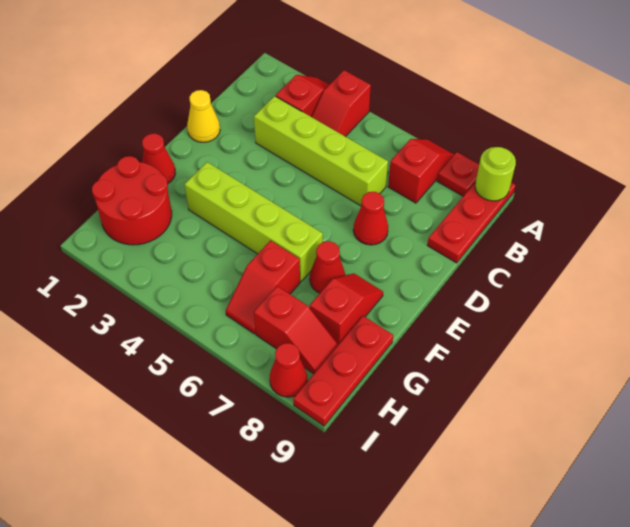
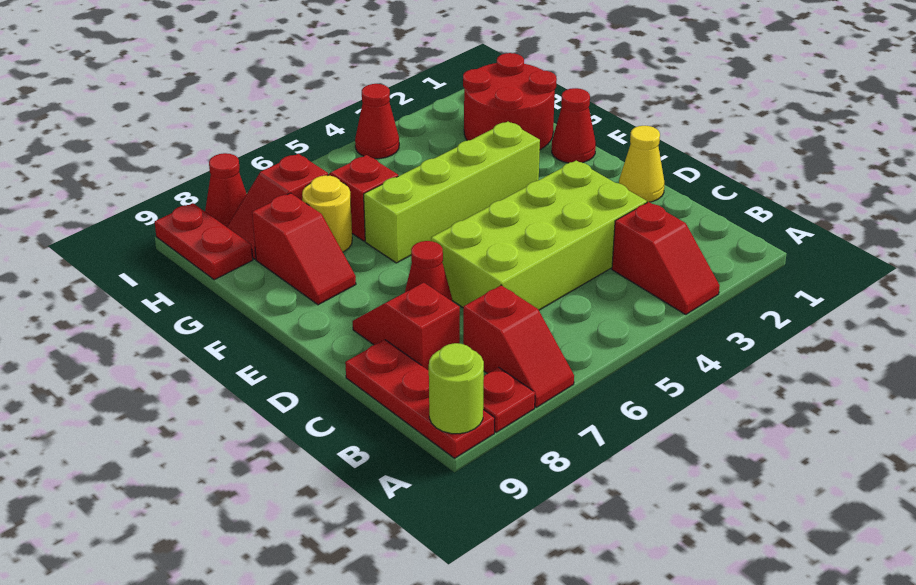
red slope A4:B4 level 1 top A -> red slope C8:D8 level 1 top C
lime brick C3:C6 level 1 -> lime brick C3:D6 level 1
red cone F7 level 1 -> red cone I4 level 1
none -> yellow round brick G7 level 1
red plate G9:I9 level 1 -> red plate H9:I9 level 1

